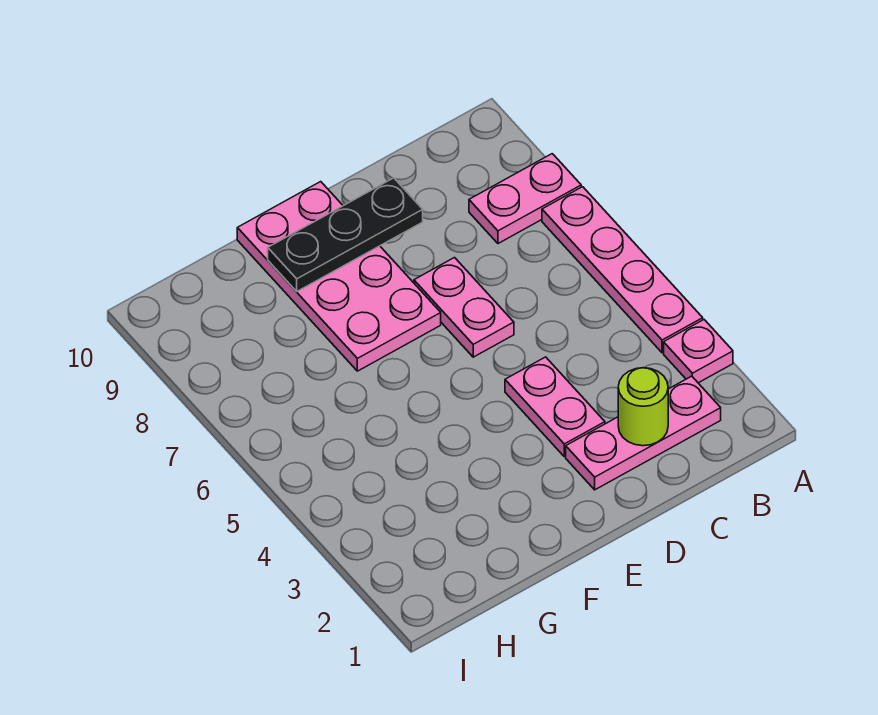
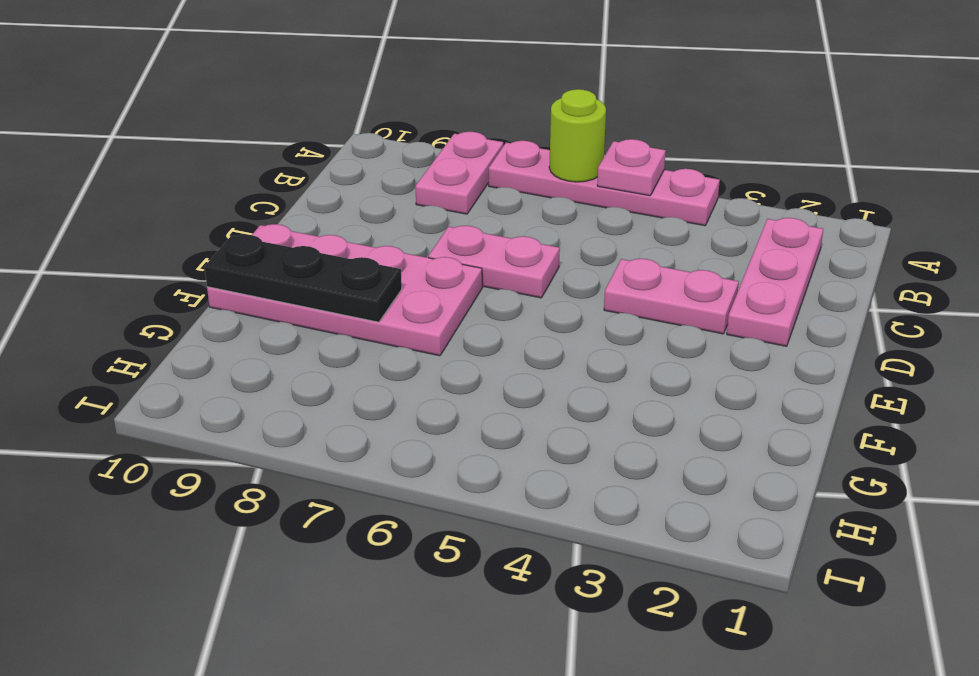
pink plate A3 level 1 -> pink plate A5 level 2
lime round brick C2 level 2 -> lime round brick A6 level 2
black plate D9:F9 level 2 -> black plate F8:F10 level 2

